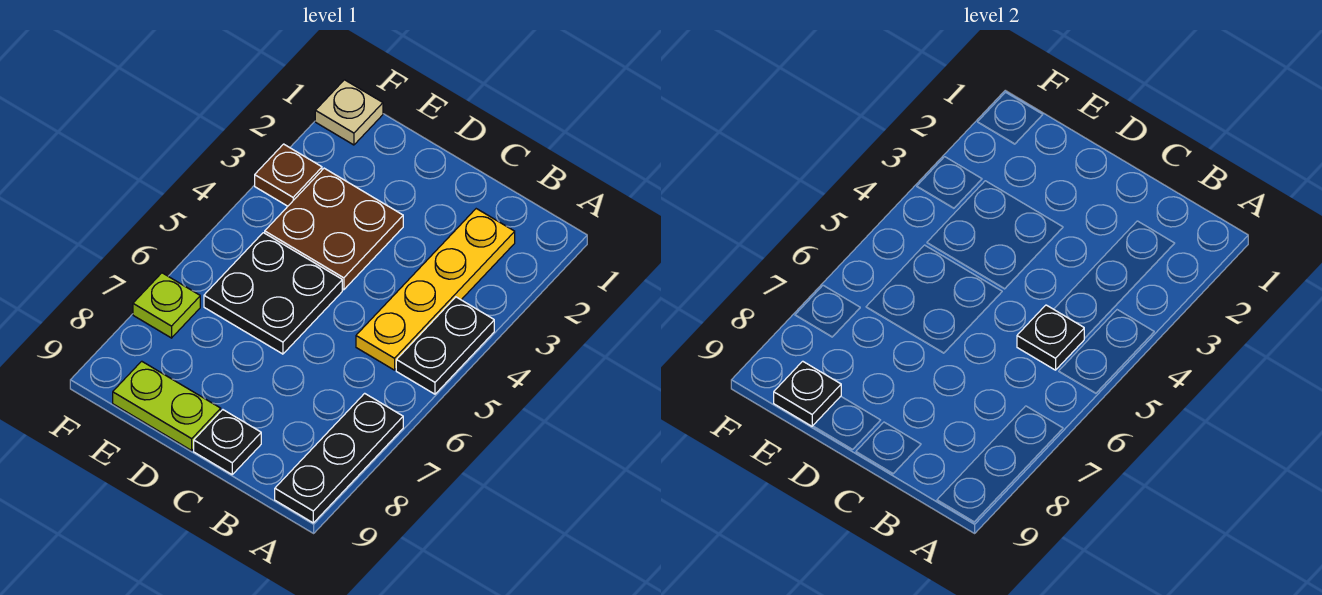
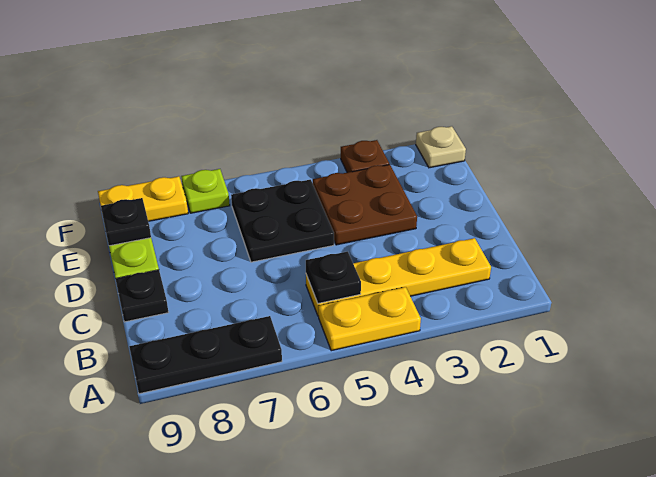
black plate A4:A5 level 1 -> yellow plate A4:A5 level 1
none -> yellow plate F8:F9 level 1

